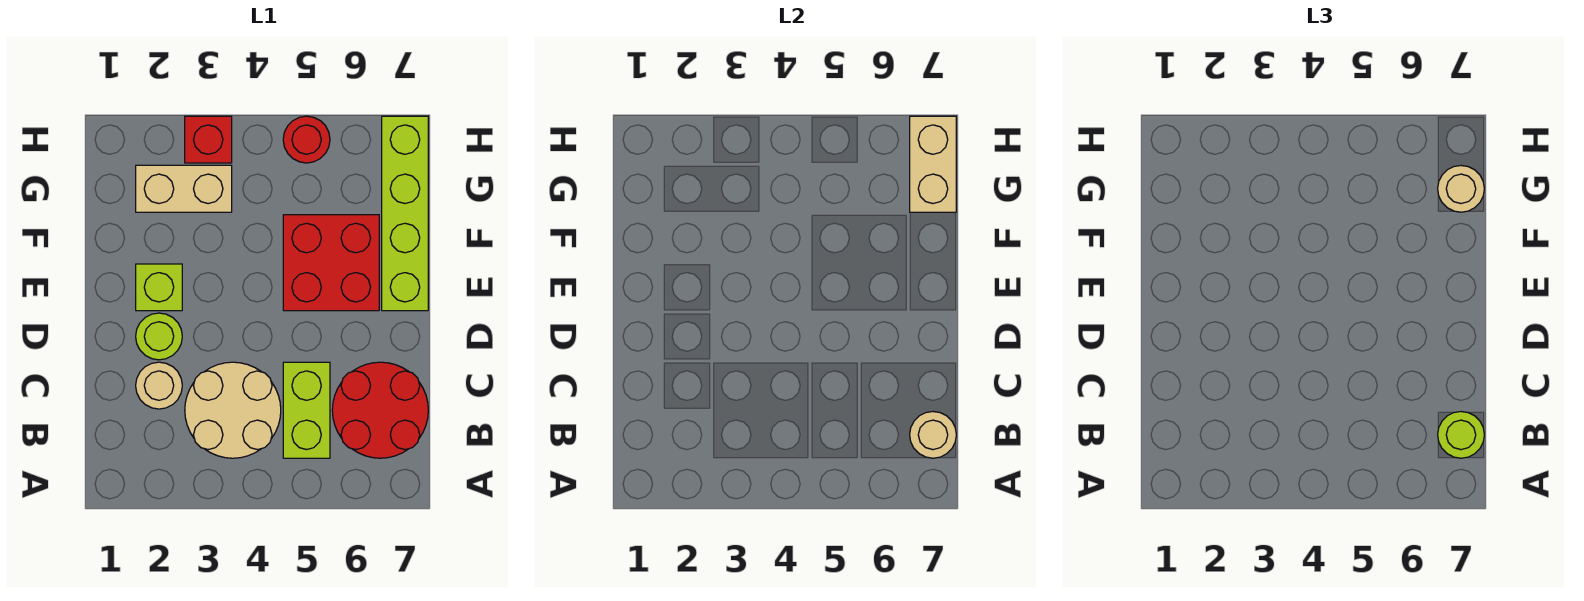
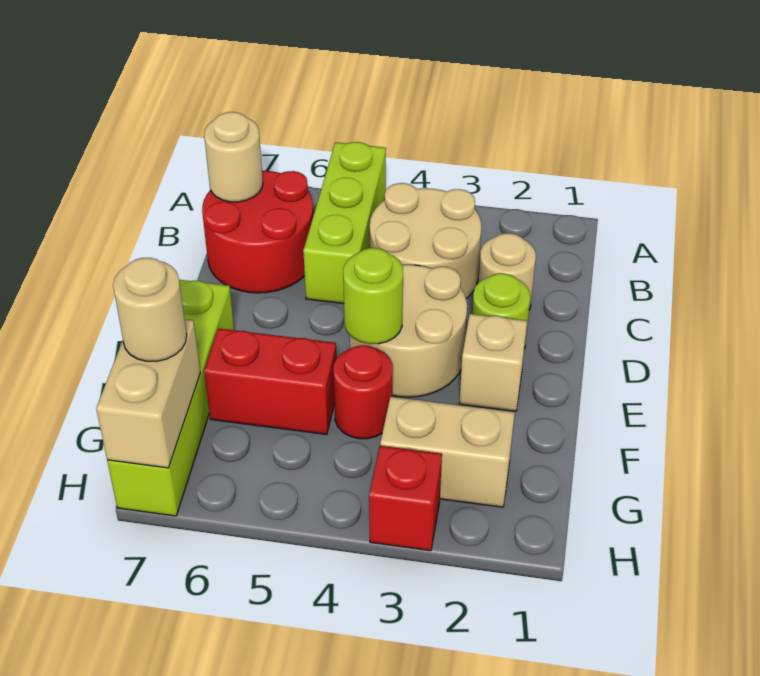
lime brick B5:C5 level 1 -> lime brick A5:C5 level 1
lime round brick B7 level 3 -> lime round brick E4 level 2
none -> tan round brick D3:E4 level 1
lime brick E2 level 1 -> tan brick E2 level 1
red brick E5:F6 level 1 -> red brick F5:F6 level 1
red round brick H5 level 1 -> red round brick F4 level 1

